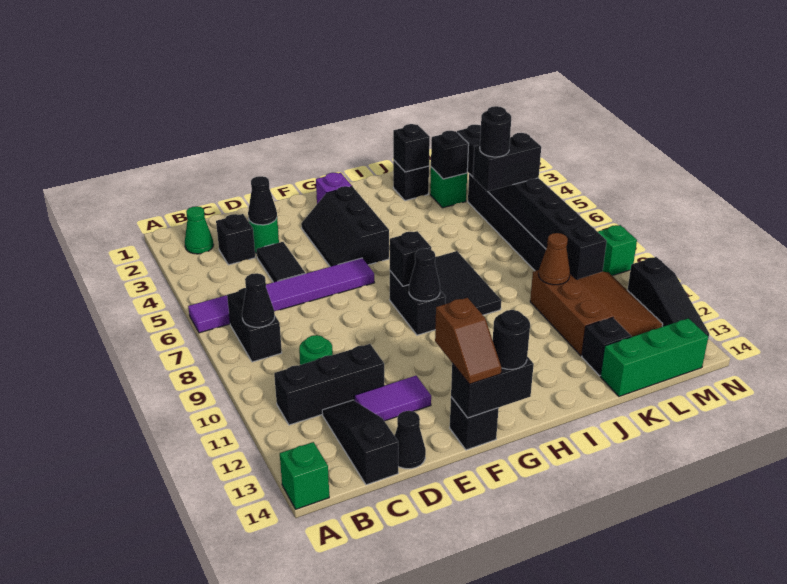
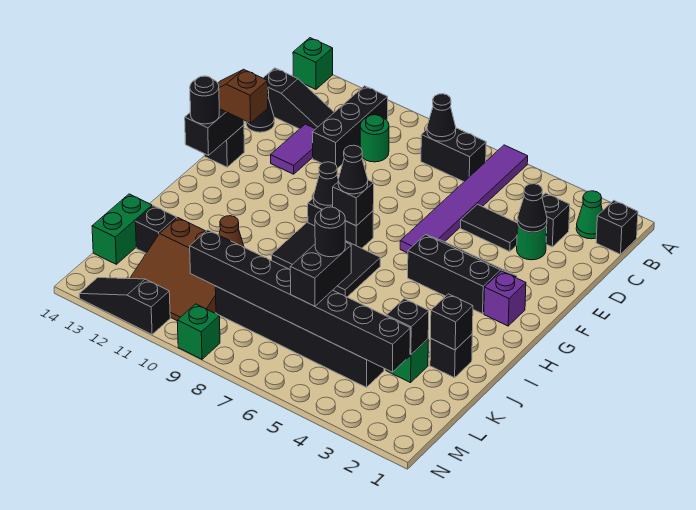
none -> black brick B1 level 1
none -> black cone G8 level 3
green brick K14:M14 level 1 -> green brick K14:L14 level 1

